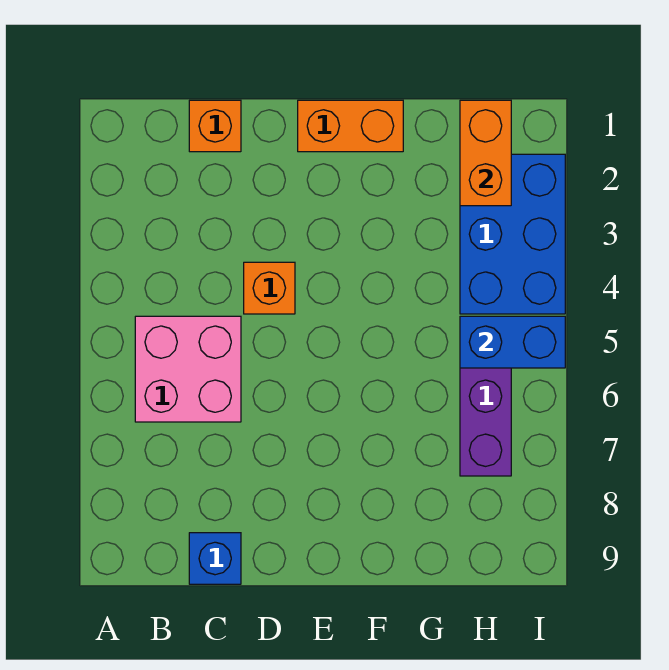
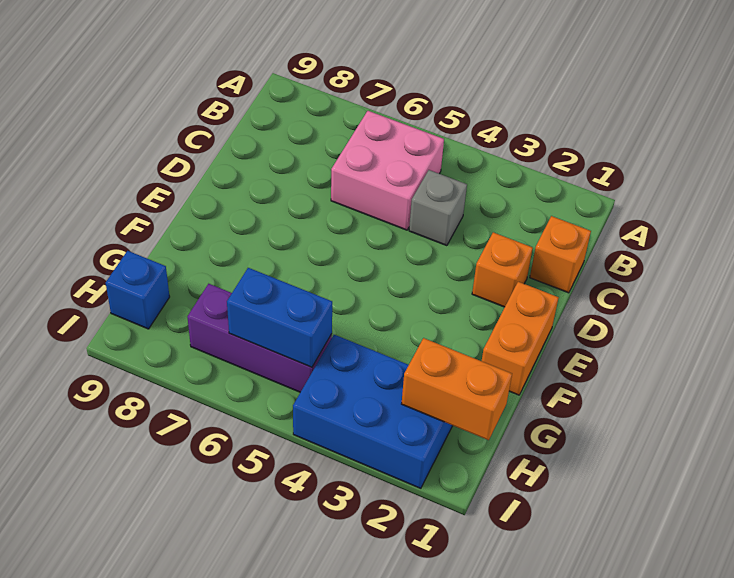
none -> grey brick C4 level 1
blue brick C9 level 1 -> blue brick H9 level 1
orange brick D4 level 1 -> orange brick D2 level 1
blue brick H5:I5 level 2 -> blue brick H5:H6 level 2

